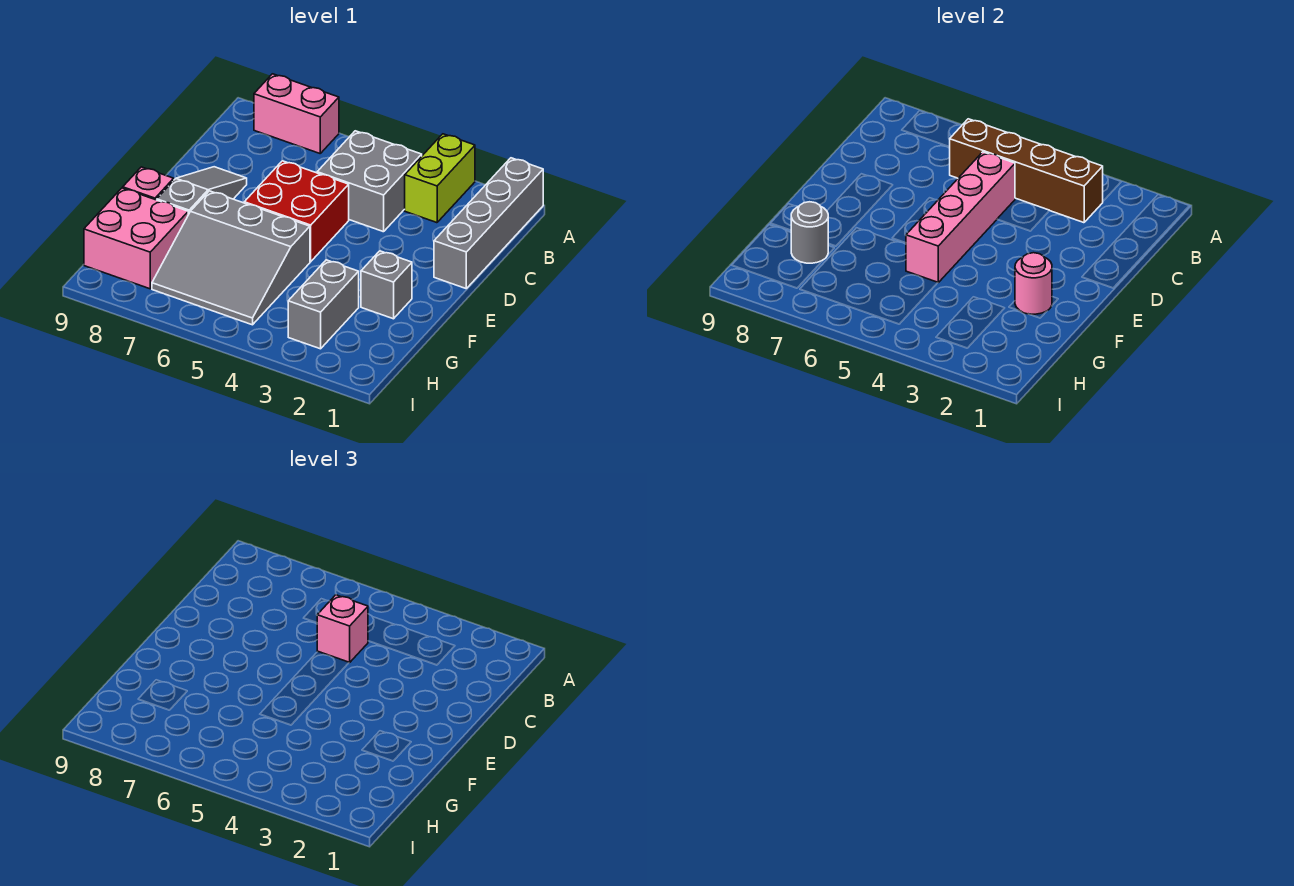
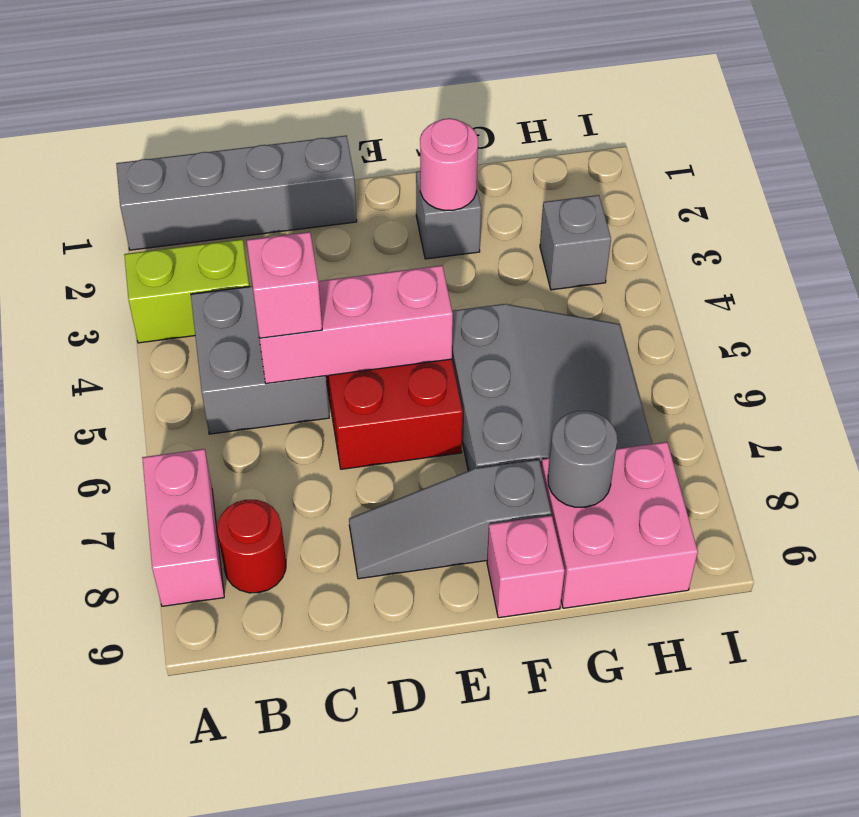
brown brick B3:B6 level 2 -> none
none -> red round brick B8 level 1
pink brick C5:F5 level 2 -> pink brick C5:E5 level 2
grey brick G3:H3 level 1 -> grey brick H3 level 1

